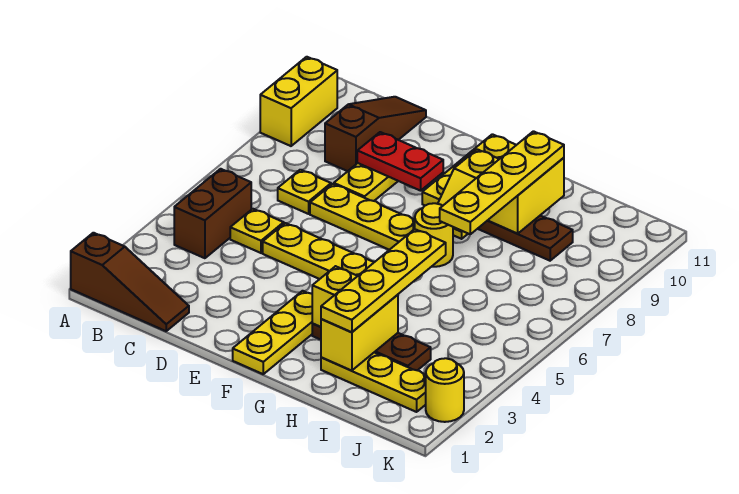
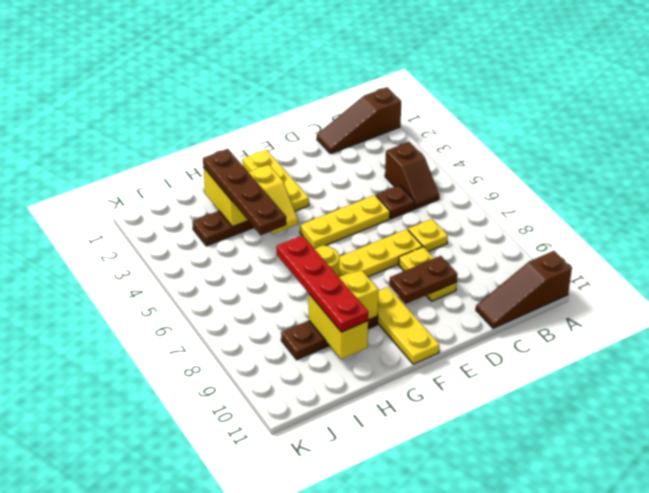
yellow brick A9:A10 level 1 -> none
brown brick B4:B5 level 1 -> brown slope B4:B5 level 1 top 4
yellow plate C5 level 1 -> brown plate C5 level 1
brown slope C9:C11 level 1 top 9 -> brown slope A11:C11 level 1 top A
red plate D9:E9 level 2 -> brown plate D9:E9 level 2
yellow plate H2:J2 level 1 -> none
yellow plate H2:H5 level 3 -> brown plate H2:H5 level 3
yellow plate H7:H10 level 3 -> red plate H7:H10 level 3
yellow round brick K2 level 1 -> none

